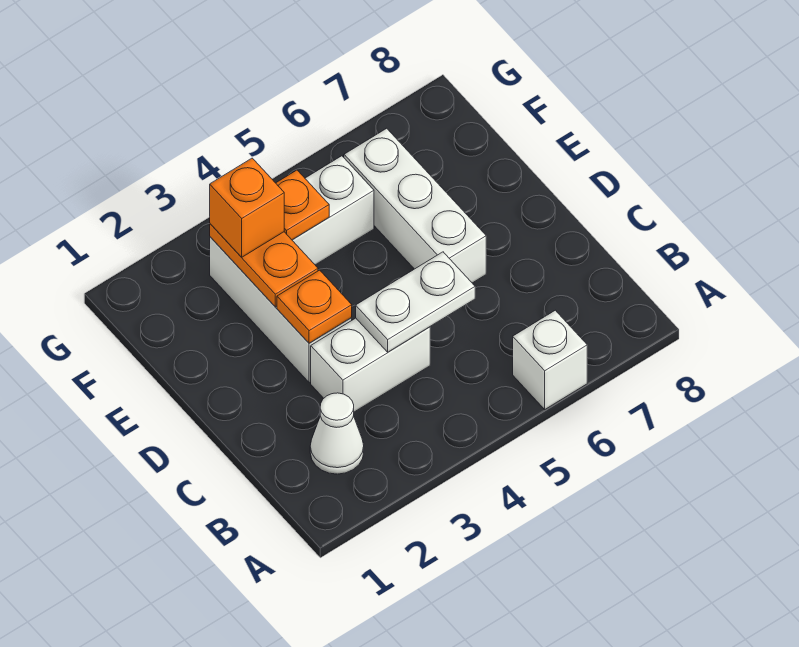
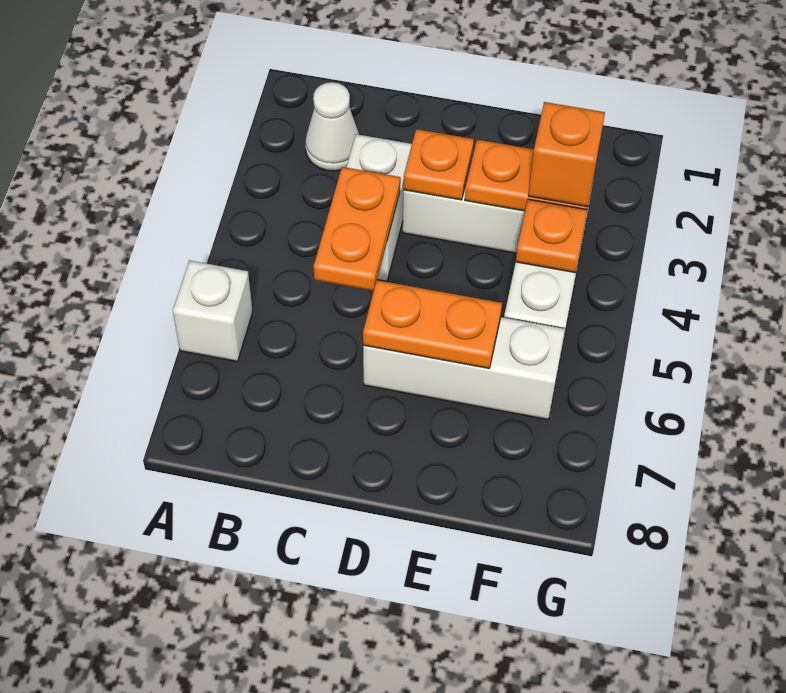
white plate C4:C5 level 2 -> orange plate C4:C5 level 2
none -> orange plate D6:E6 level 2

